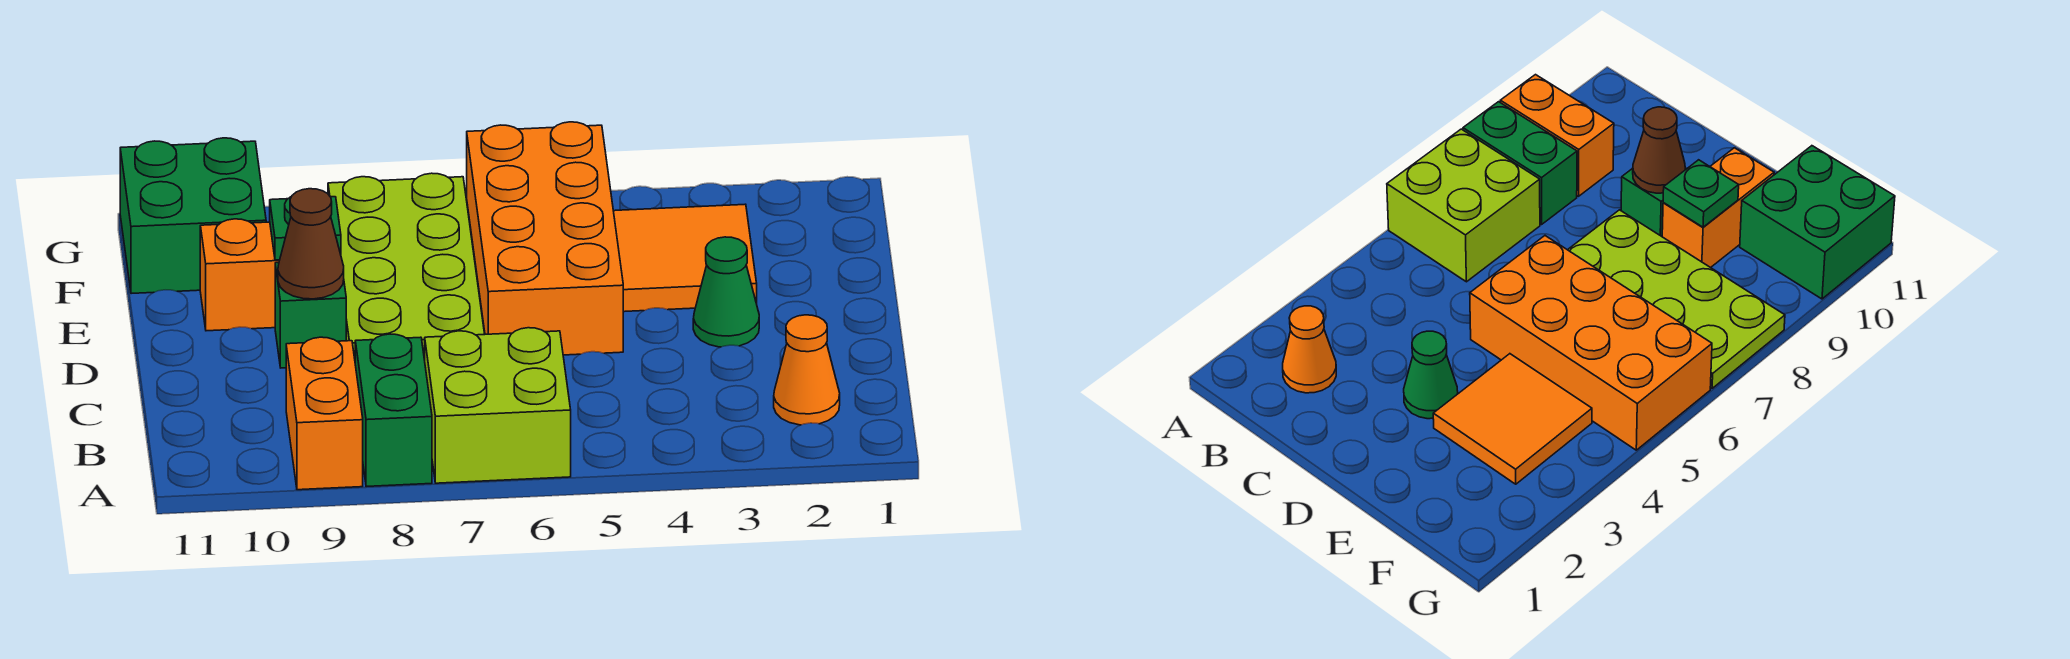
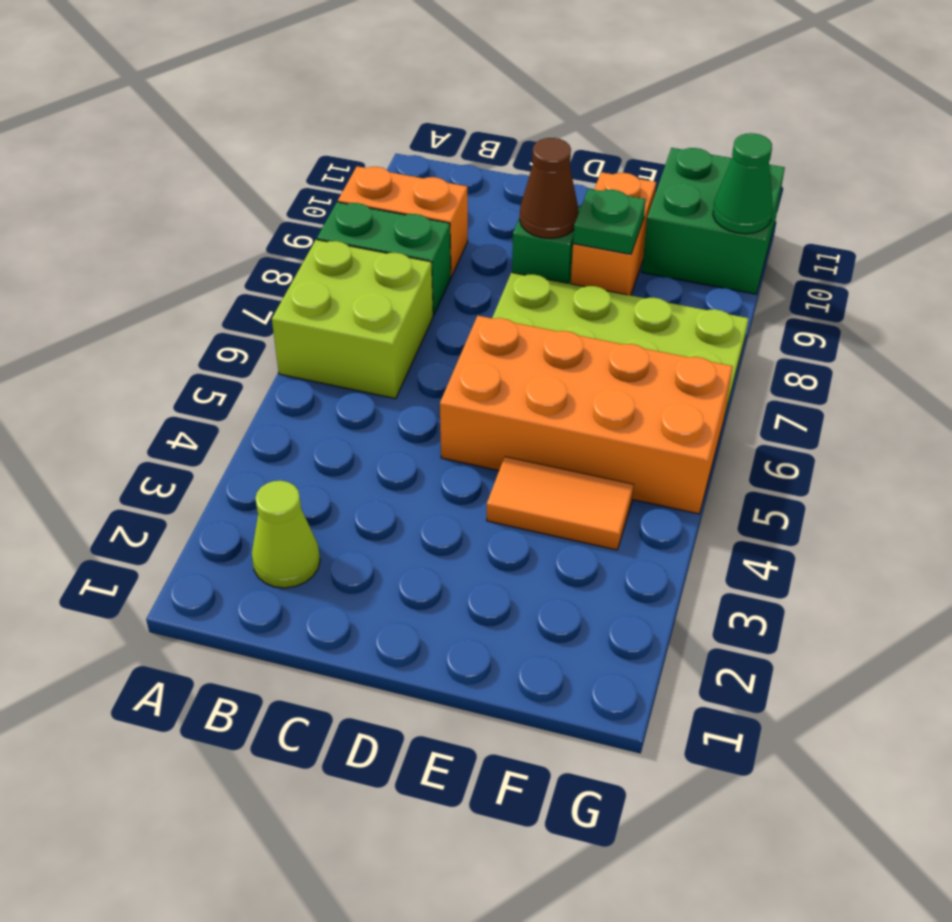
orange cone B2 level 1 -> lime cone B2 level 1
green cone D3 level 1 -> green cone G10 level 2
orange tile E3:F4 level 1 -> orange tile E4:F4 level 1

